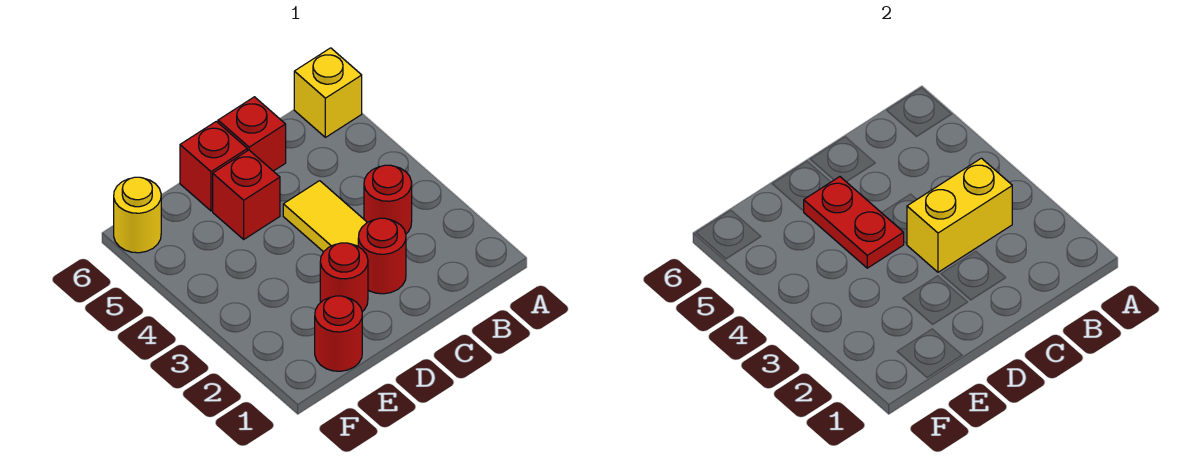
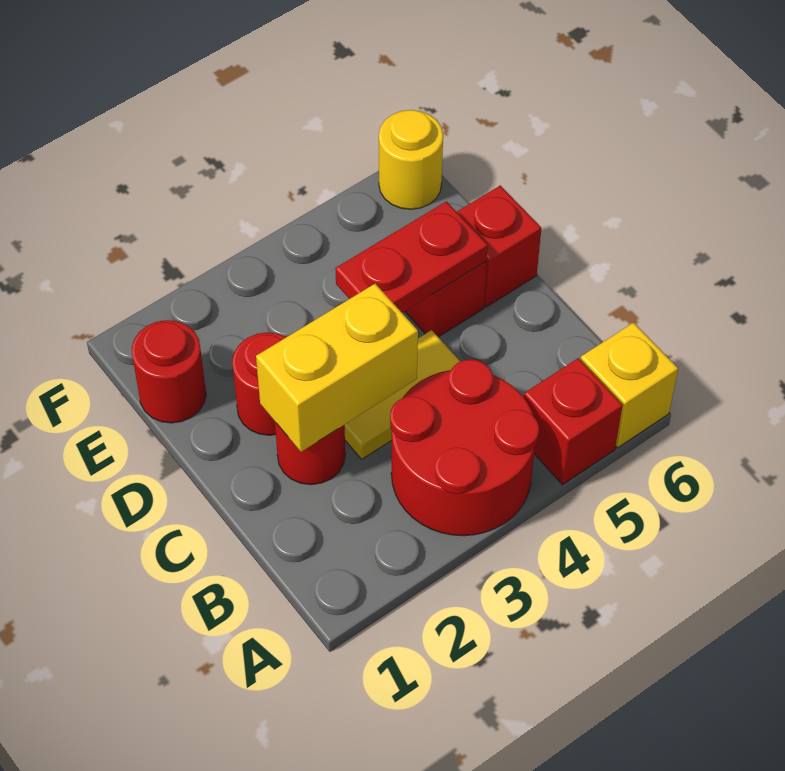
red round brick B3 level 1 -> red round brick A3:B4 level 1
yellow brick B3:C3 level 2 -> yellow brick C2:C3 level 2
red brick C6 level 1 -> red brick A5 level 1

